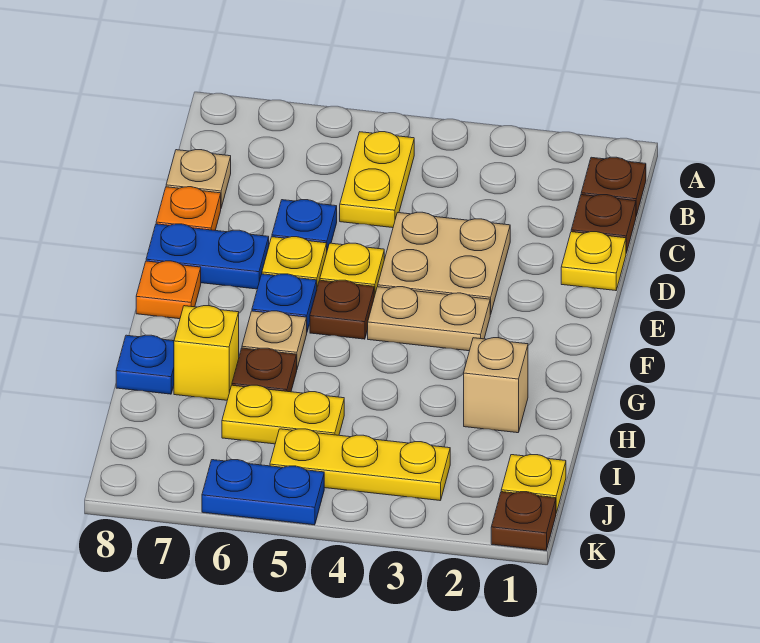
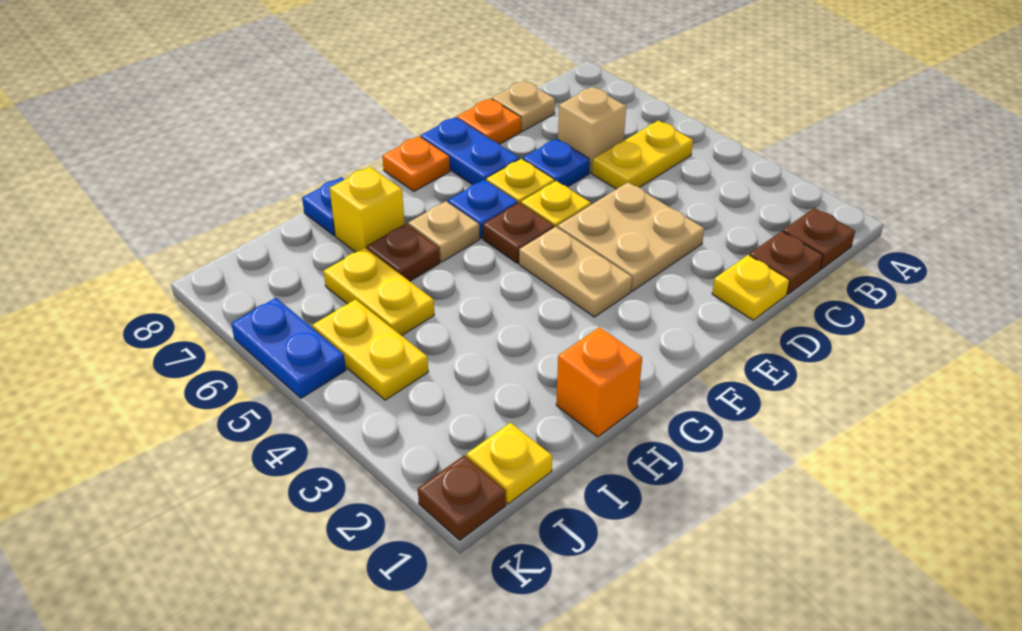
none -> orange brick H1 level 1
tan brick H2 level 1 -> tan brick C6 level 1
yellow plate J3:J5 level 1 -> yellow plate J4:J5 level 1

